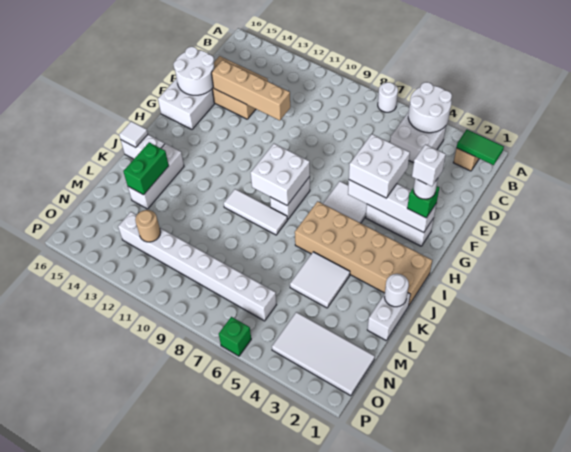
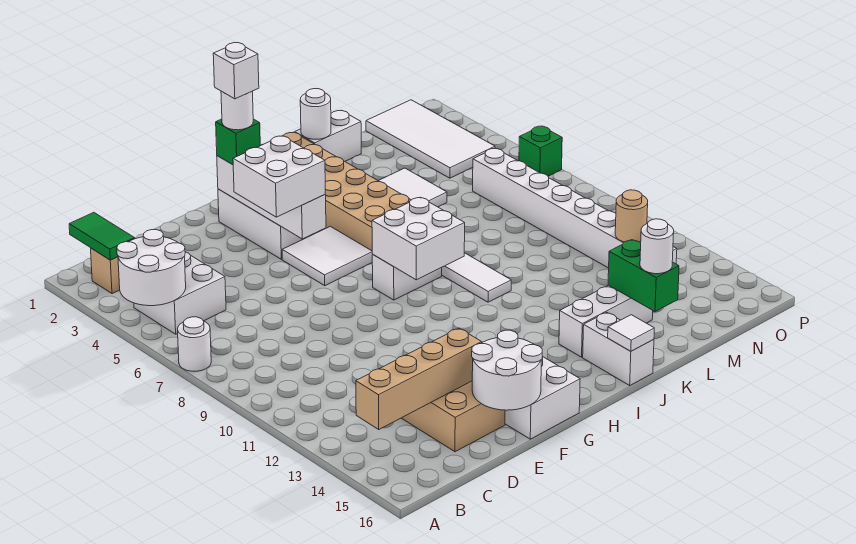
tan brick E11:E14 level 2 -> tan brick B14:E14 level 2
green brick K14:L14 level 2 -> green brick L14:L15 level 2
none -> white round brick L15 level 3

